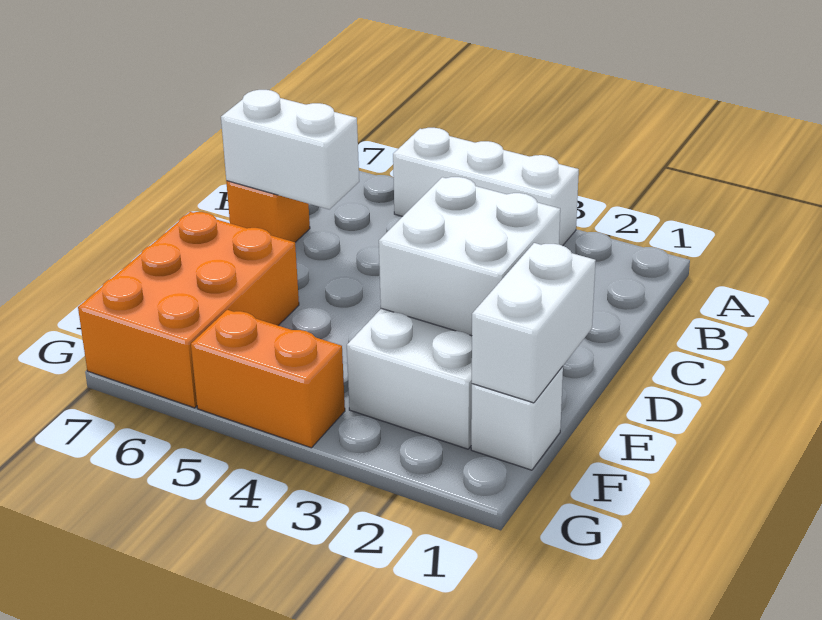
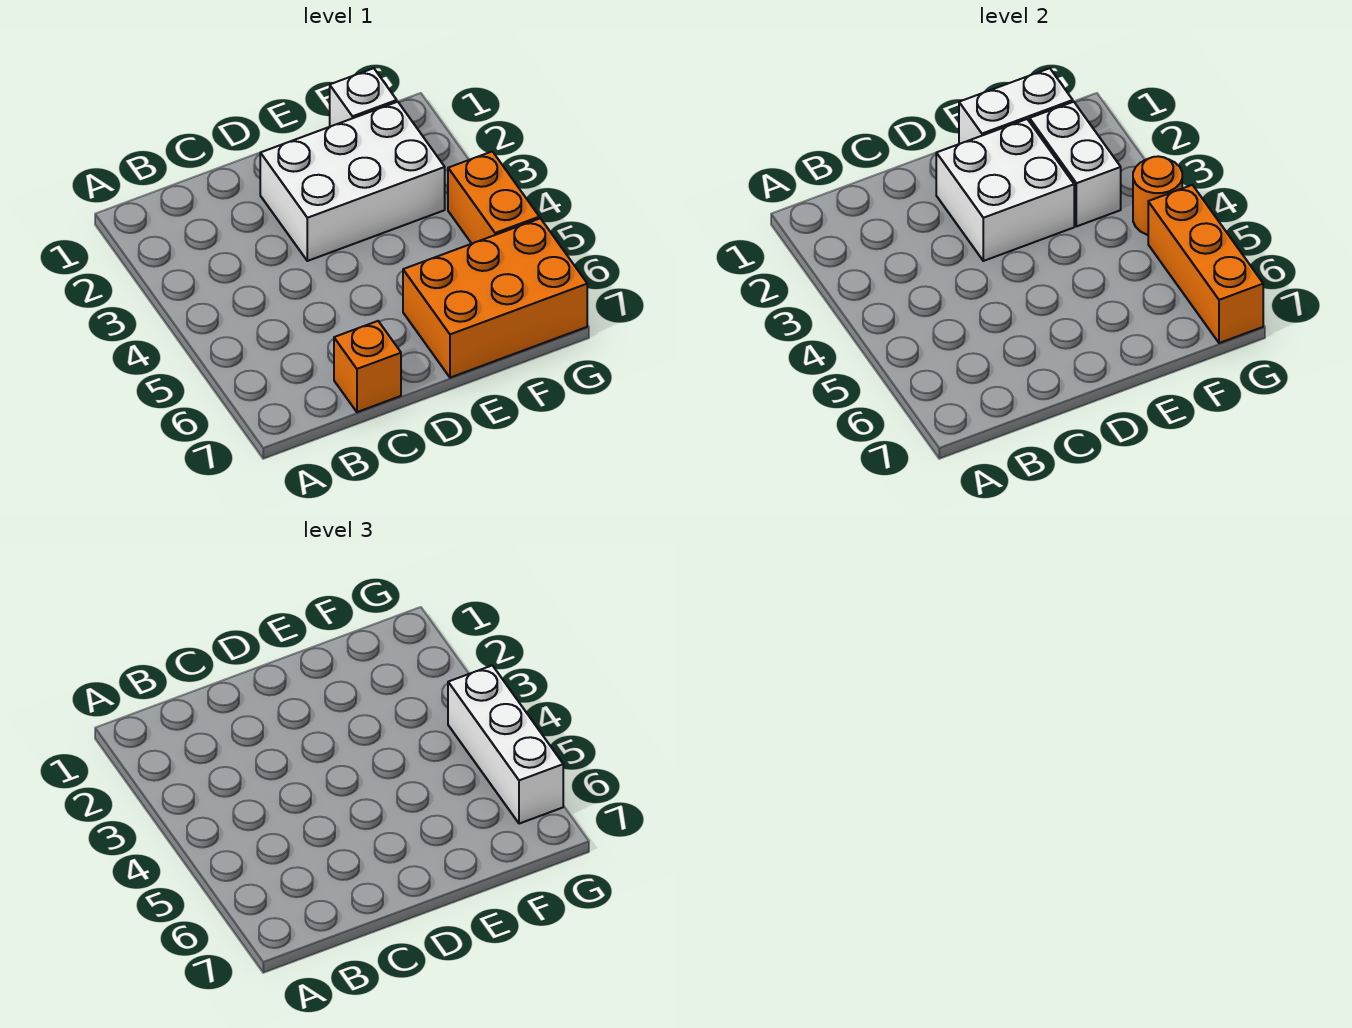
white brick A3:A5 level 1 -> white brick G4:G6 level 3
white brick C6:C7 level 2 -> white brick F2:F3 level 2
none -> orange round brick G4 level 2
none -> orange brick G5:G7 level 2

